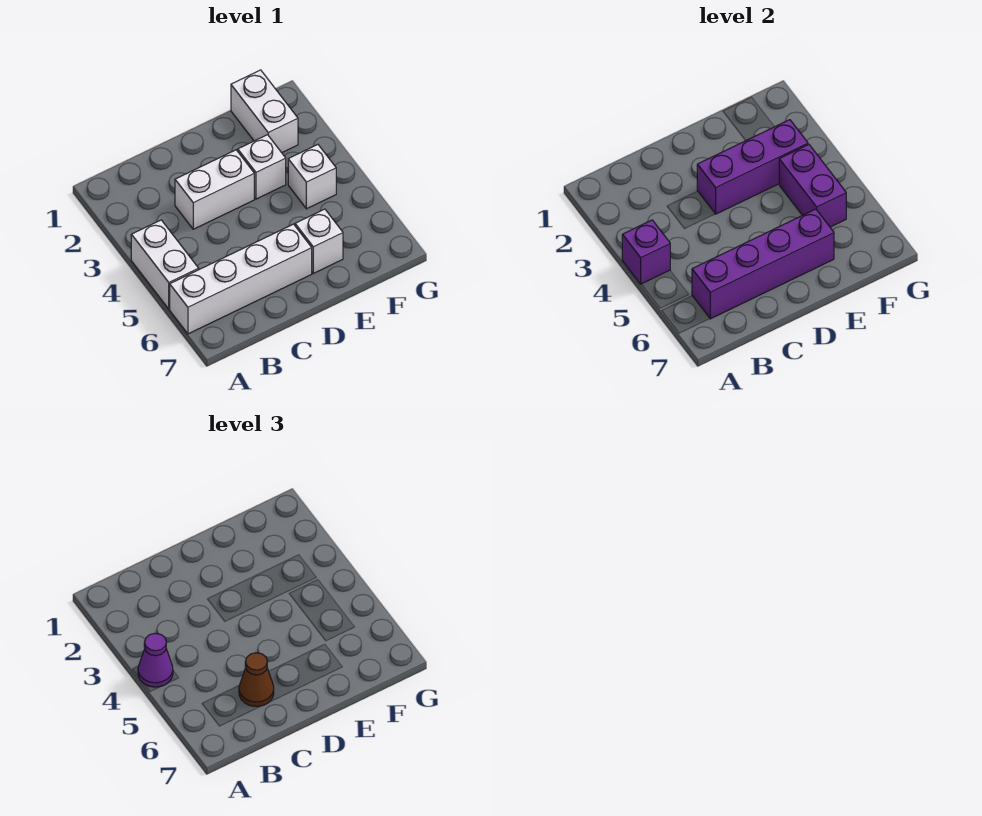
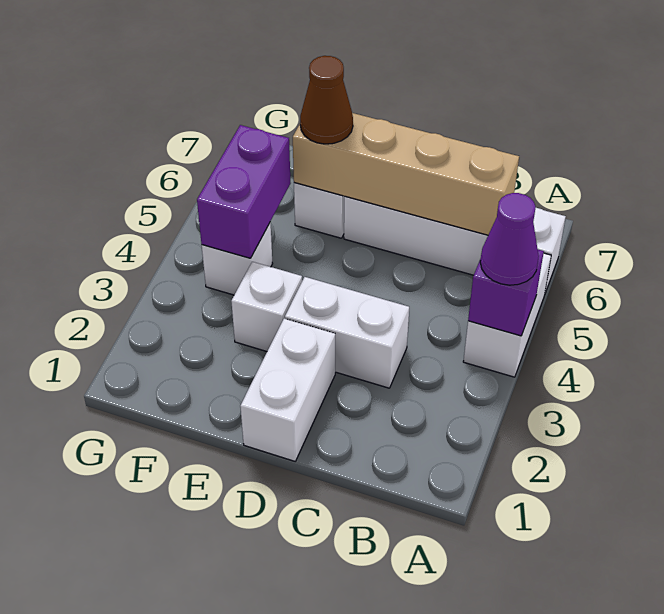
purple brick B6:E6 level 2 -> tan brick B6:E6 level 2
brown cone C6 level 3 -> brown cone E6 level 3
purple brick D3:F3 level 2 -> none
white brick F1:F2 level 1 -> white brick D1:D2 level 1

